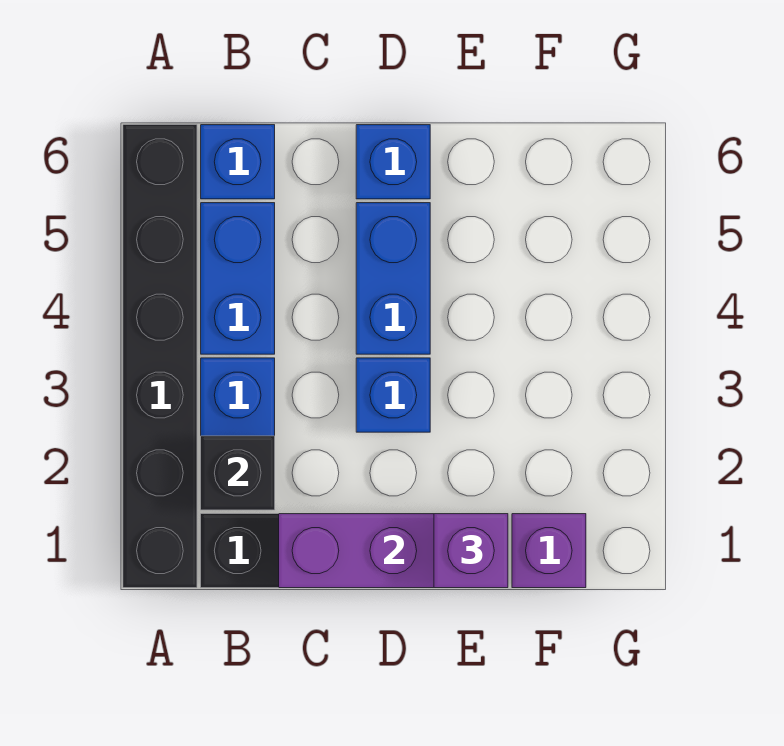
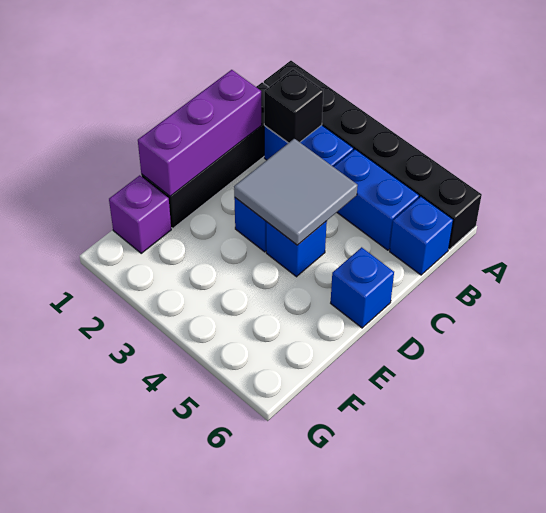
none -> grey tile C3:D4 level 2
blue brick D4:D5 level 1 -> blue brick D4 level 1
purple brick E1 level 3 -> none

